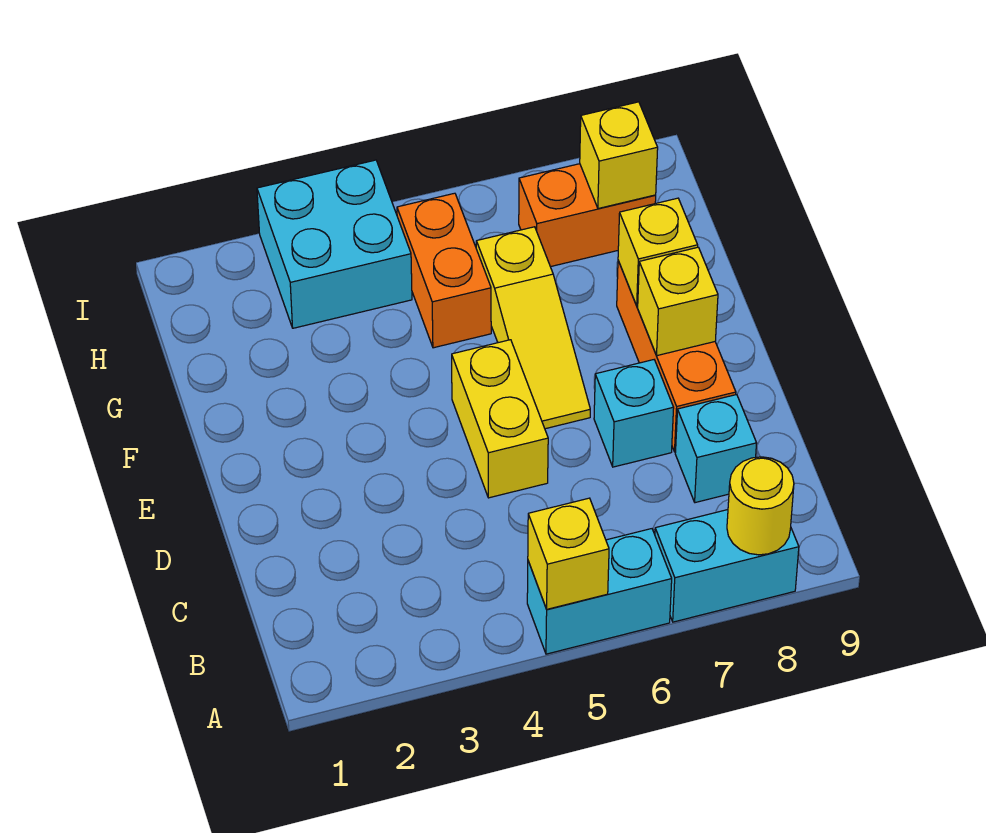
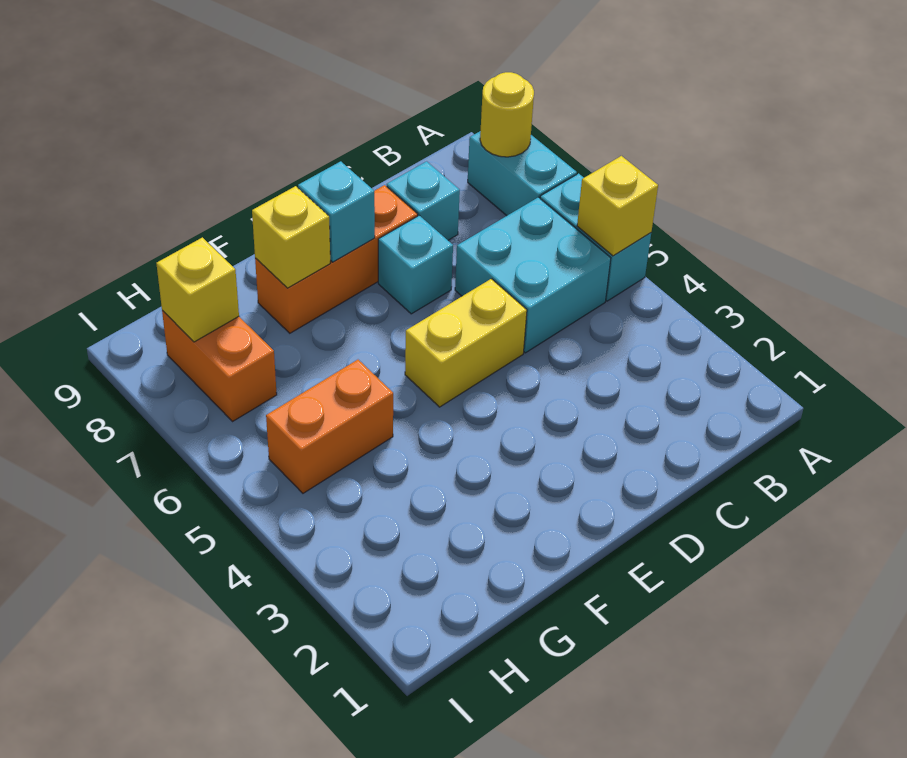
yellow slope E6:G6 level 1 top G -> none
yellow brick E8 level 2 -> cyan brick E8 level 2
cyan brick H3:I4 level 1 -> cyan brick B5:C6 level 1

